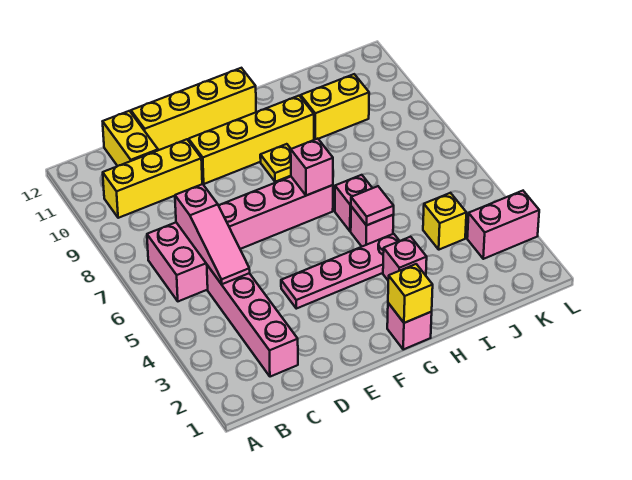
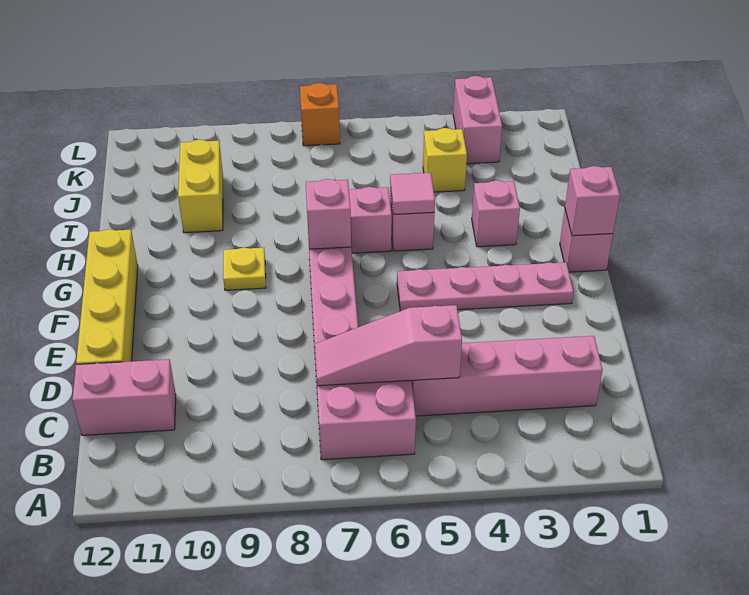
yellow brick B10:D10 level 1 -> none
pink slope C5:C7 level 2 top 7 -> pink slope C5:C7 level 2 top 5
yellow brick C11:C12 level 1 -> pink brick C11:C12 level 1
pink plate E4:H4 level 1 -> pink plate F2:F5 level 1
yellow brick E10:H10 level 1 -> none
yellow brick G1 level 2 -> pink brick G1 level 2
none -> orange brick L7 level 1

